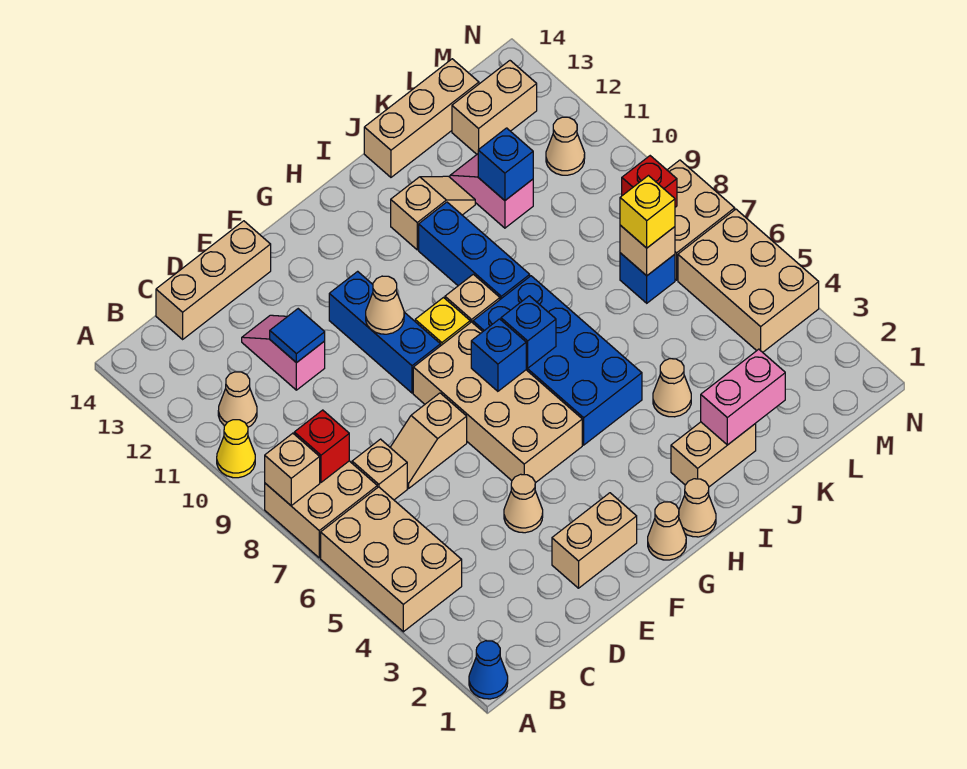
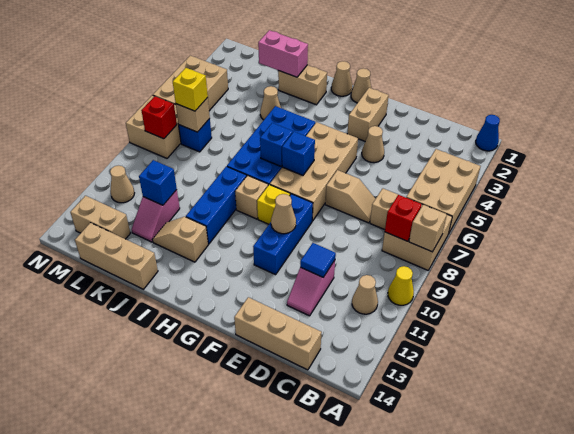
tan brick E2:F2 level 1 -> tan brick F2:F3 level 1

